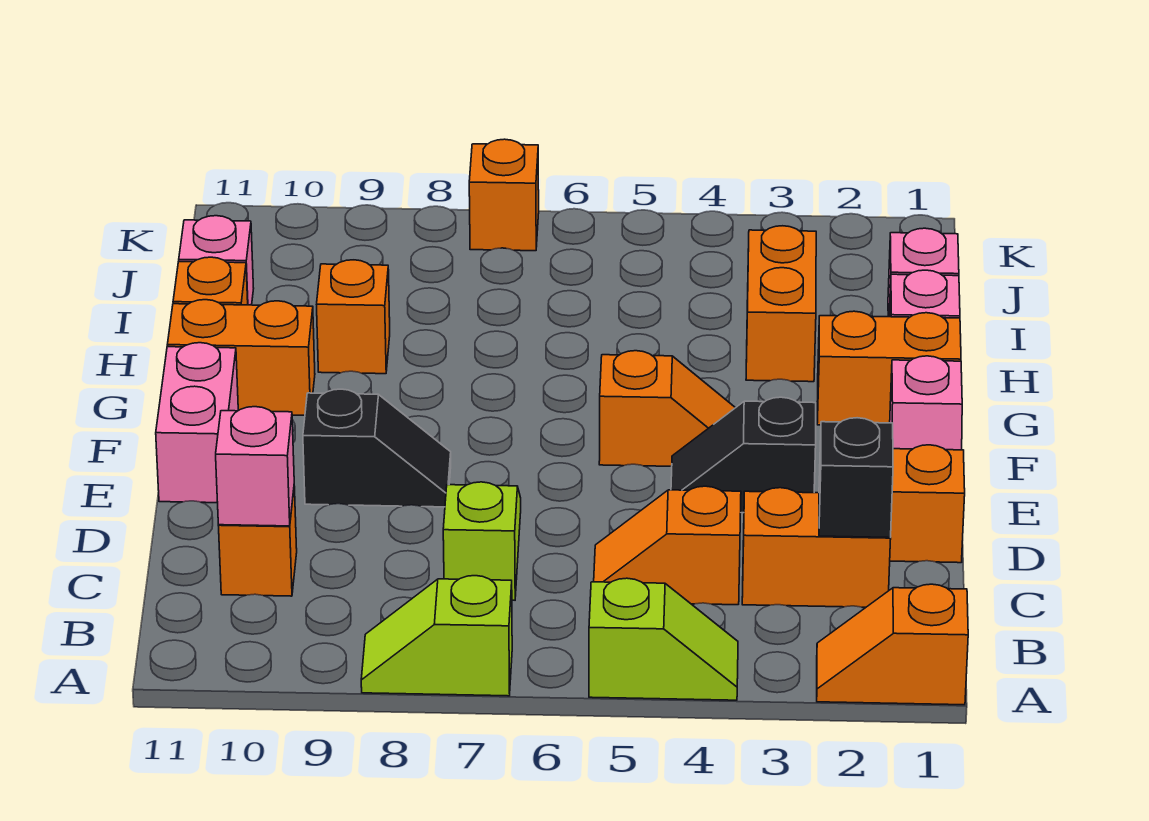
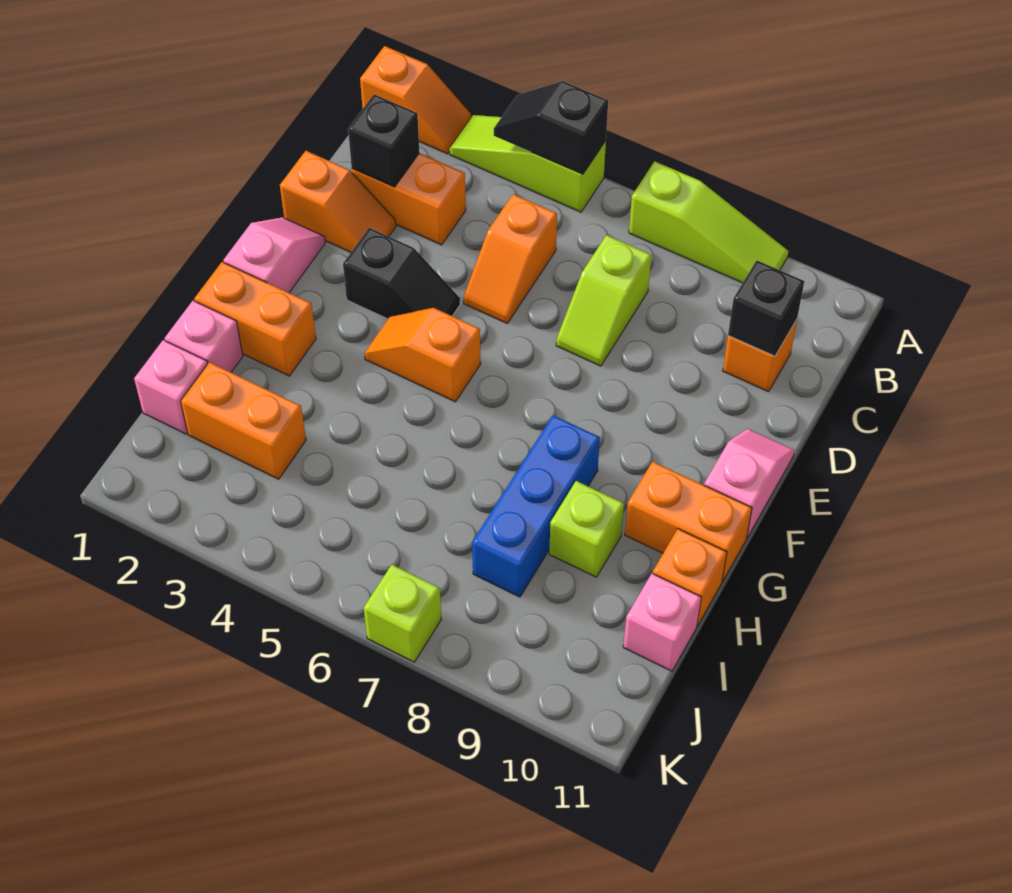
lime slope A4:A5 level 1 top 5 -> lime slope A3:A5 level 1 top 5
lime slope A7:A8 level 1 top 7 -> lime slope A7:A9 level 1 top 7
orange slope C4:C5 level 1 top 4 -> orange slope C5:D5 level 1 top C
pink brick C10 level 2 -> black brick C10 level 2
black slope E8:E9 level 1 top 9 -> black slope A4:A5 level 2 top 5
pink brick E11:F11 level 1 -> pink slope E11:F11 level 1 top F
none -> blue brick G8:I8 level 1
orange brick H3:I3 level 1 -> orange brick I2:I3 level 1
orange brick H9 level 1 -> lime brick H9 level 1
orange brick K7 level 1 -> lime brick K7 level 1

